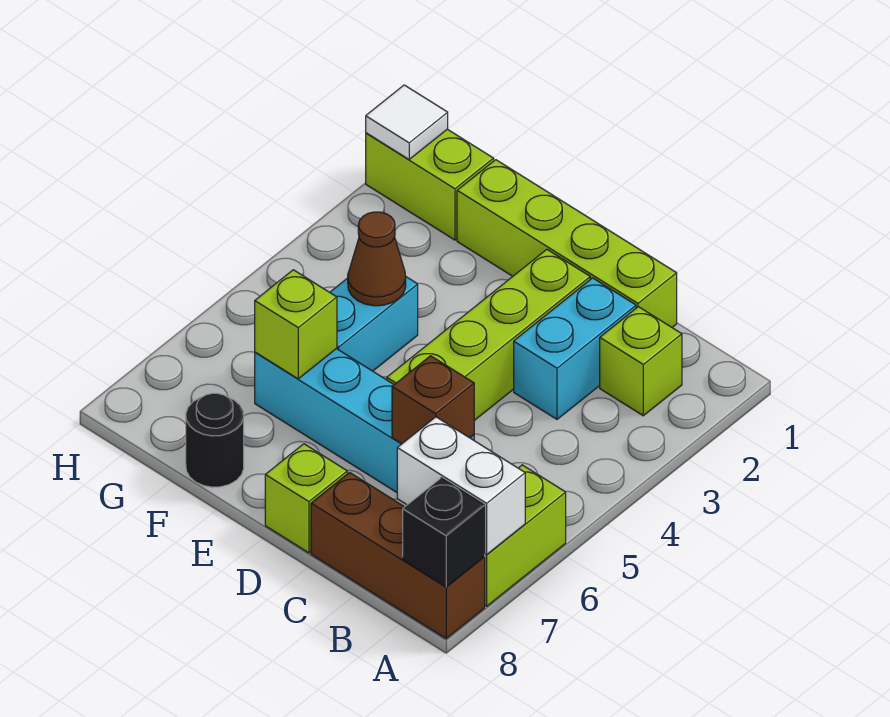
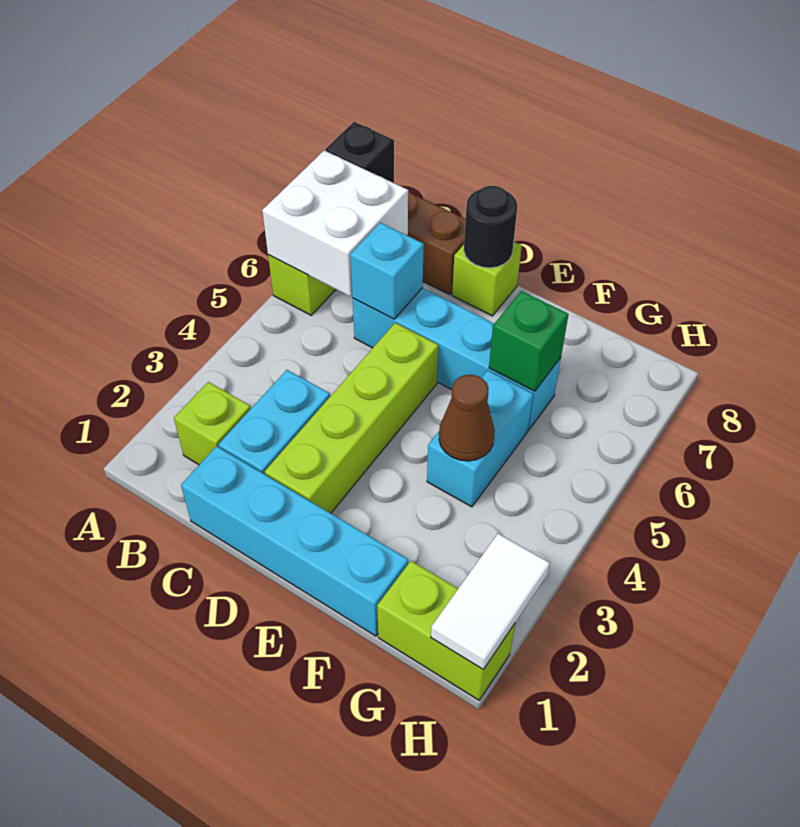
white brick A7:B7 level 2 -> white brick A6:B7 level 2
lime brick C1:F1 level 1 -> cyan brick C1:F1 level 1
brown brick C6 level 2 -> cyan brick C6 level 2
lime brick F6 level 2 -> green brick F6 level 2
black round brick F8 level 1 -> black round brick D8 level 2
white tile H1 level 2 -> white tile H1:H2 level 2

